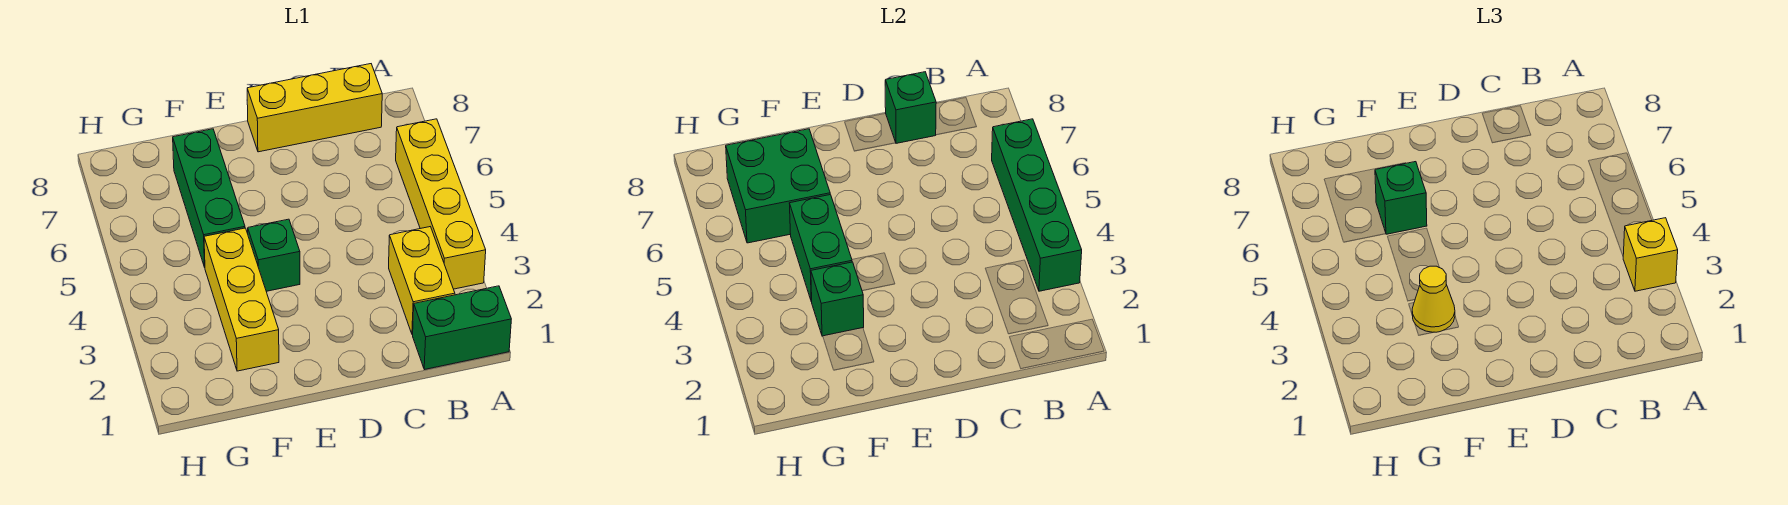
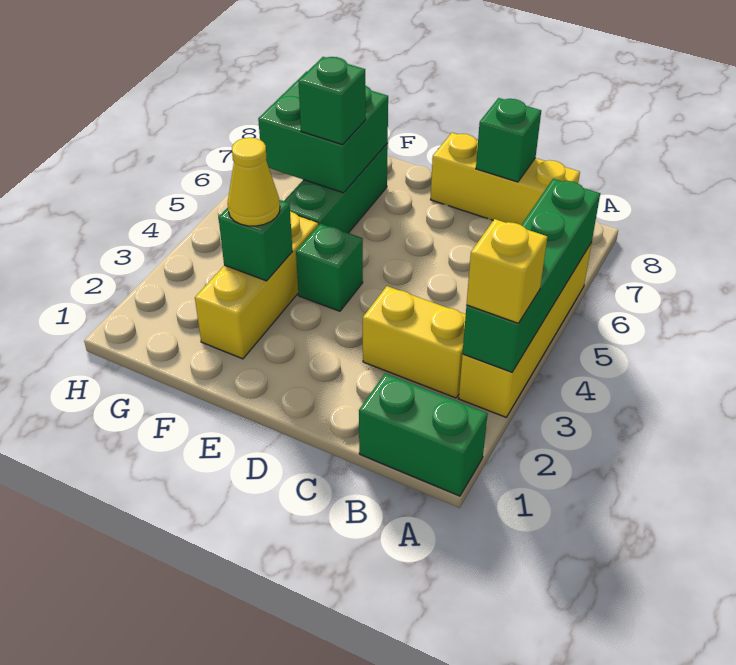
yellow brick B2:B3 level 1 -> yellow brick B3:C3 level 1
green brick F4:F5 level 2 -> none

